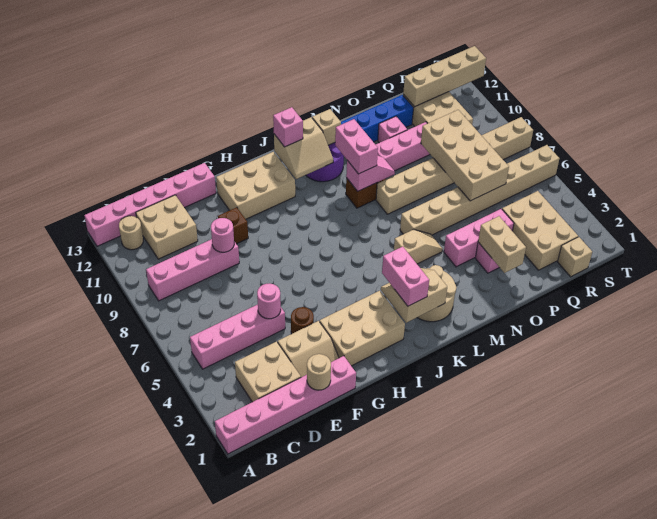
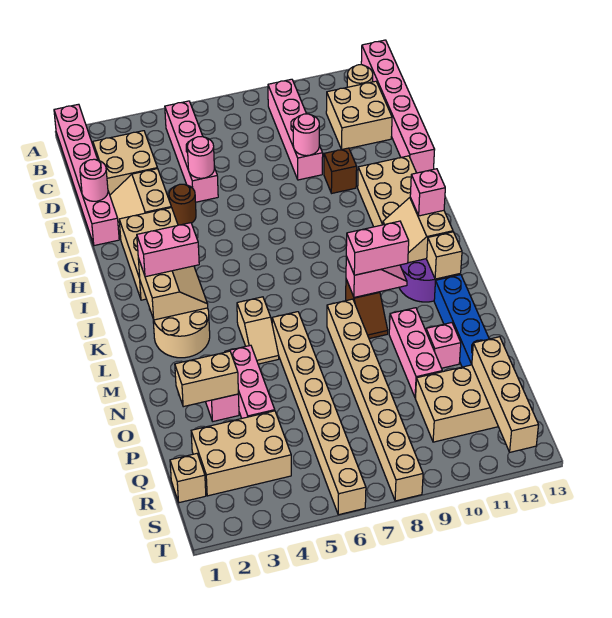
tan round brick E1 level 2 -> pink round brick E1 level 2
pink slope L9:M9 level 2 top L -> pink slope L9:L10 level 2 top 9
tan brick P6:Q9 level 2 -> none

